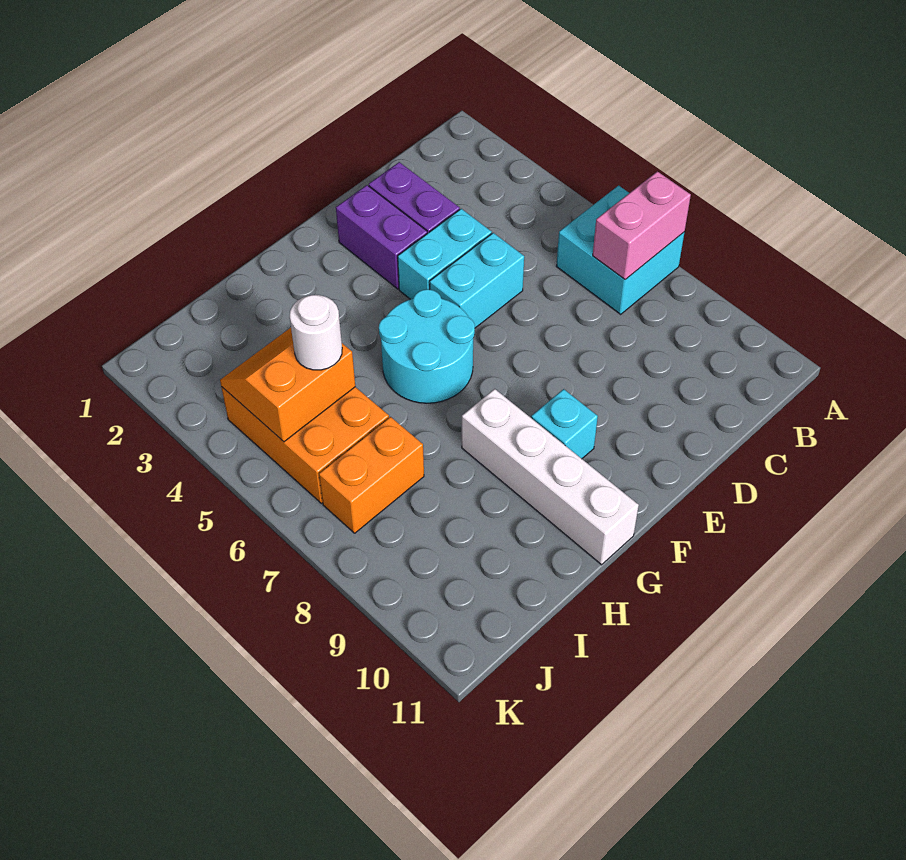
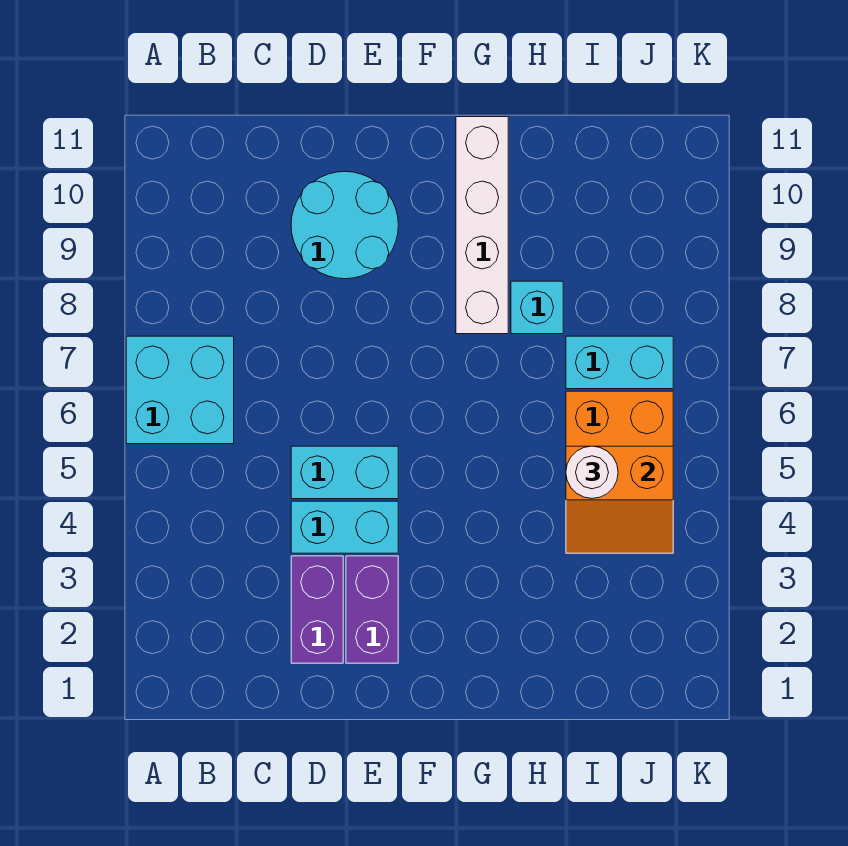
pink brick A7:B7 level 2 -> none
cyan round brick F5:G6 level 1 -> cyan round brick D9:E10 level 1
cyan brick F9 level 1 -> cyan brick H8 level 1
orange brick I7:J7 level 1 -> cyan brick I7:J7 level 1

